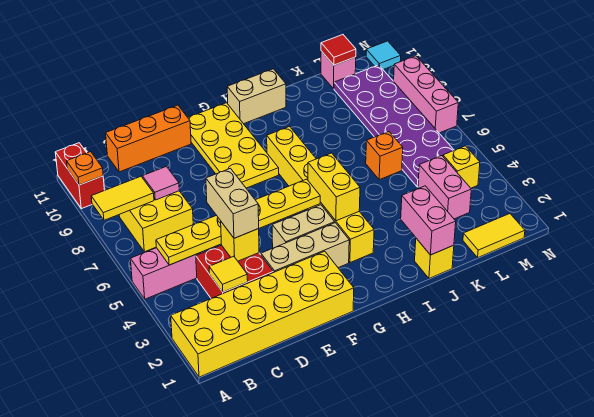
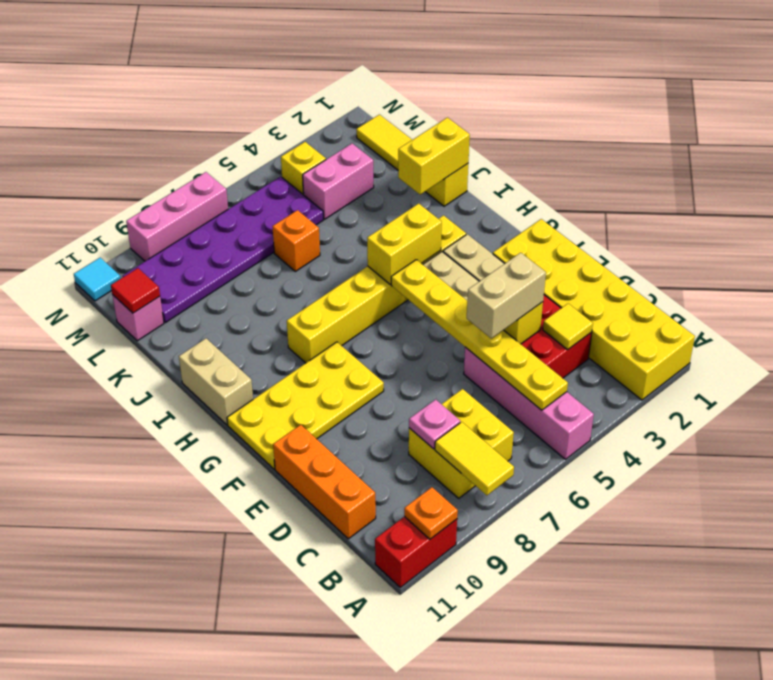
pink tile C8 level 2 -> pink plate C8 level 2
pink brick J1:J2 level 2 -> yellow brick J1:J2 level 2

